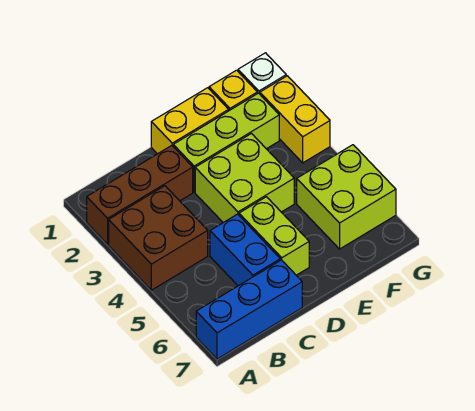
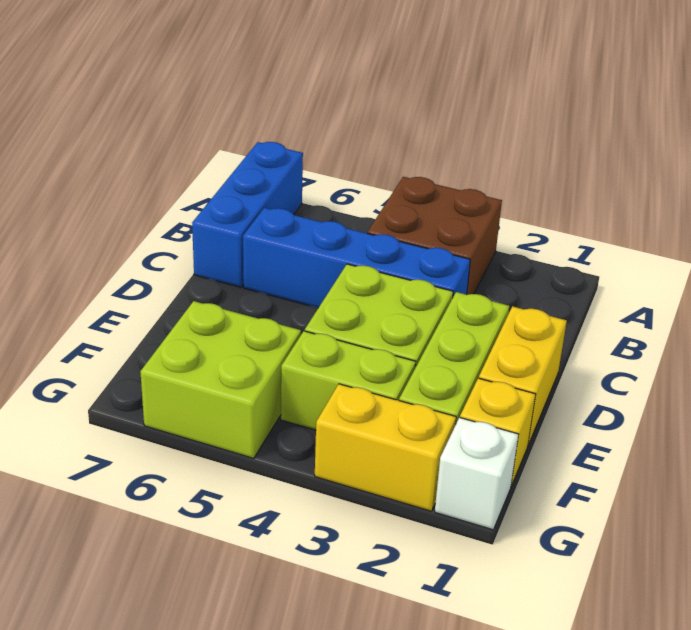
brown brick A2:C2 level 1 -> none
blue brick C5:C6 level 1 -> blue brick C3:C6 level 1
lime brick D5:D6 level 1 -> lime brick F3:F4 level 1

